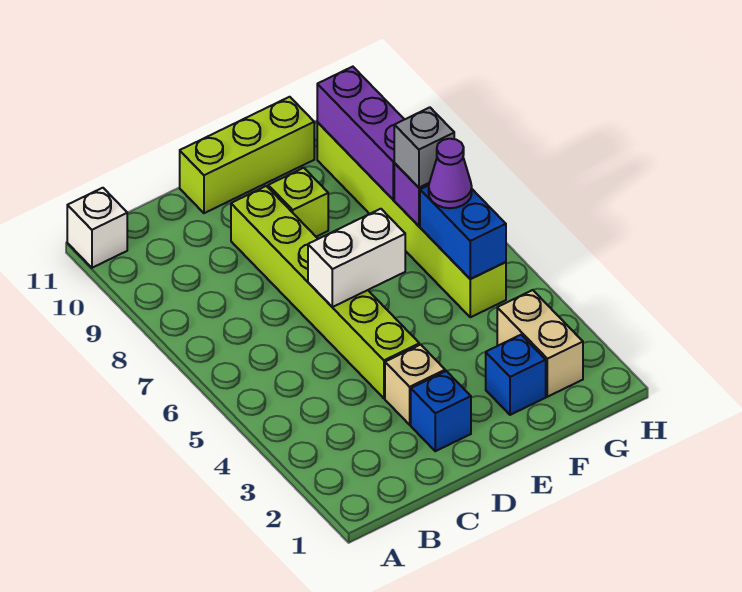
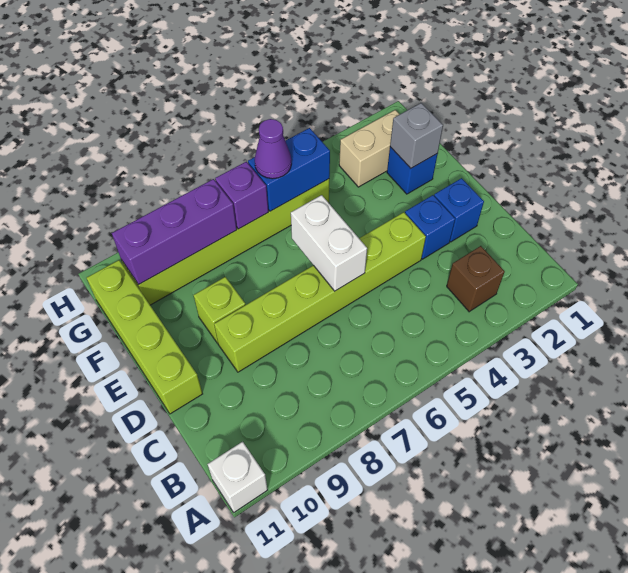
none -> brown brick B3 level 1
tan brick D3 level 1 -> blue brick D3 level 1
lime brick D11:F11 level 1 -> lime brick D11:G11 level 1
grey brick G7 level 3 -> grey brick F2 level 2

